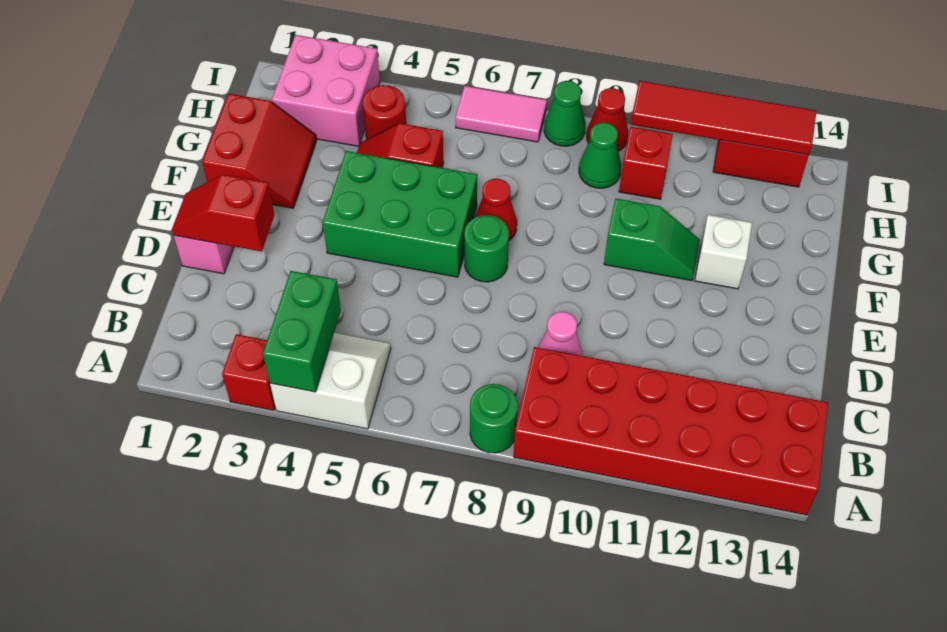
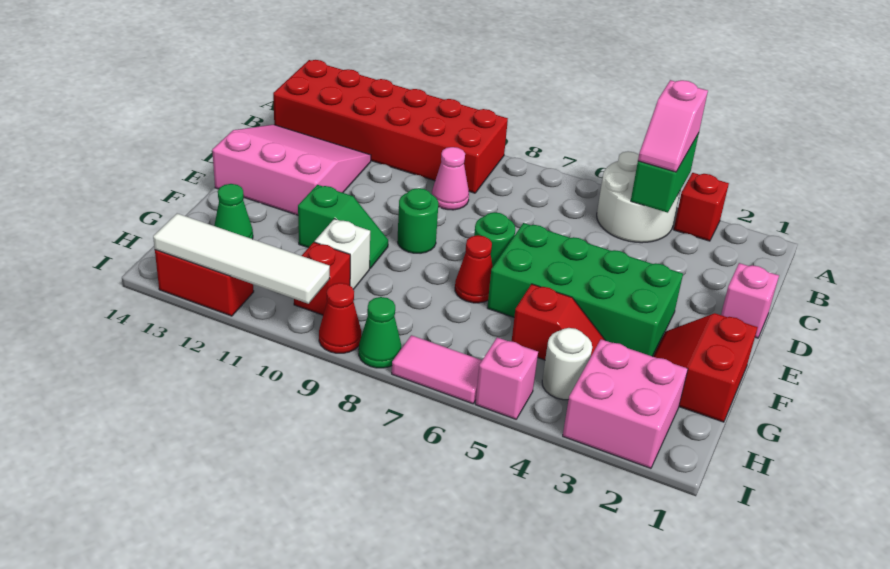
white slope A4:B5 level 1 top A -> white round brick A4:B5 level 1
none -> pink slope A4:B4 level 3 top A
green round brick A8 level 1 -> green round brick E9 level 1
none -> pink slope C12:E14 level 1 top E
red slope D1:D2 level 2 top 2 -> none
green brick E4:F6 level 1 -> green brick E3:F6 level 1
green slope F10:F11 level 1 top 10 -> green slope F10:F11 level 1 top 11
white brick F12 level 1 -> white brick G10 level 1
red round brick H4 level 1 -> white round brick H4 level 1
green cone H9 level 1 -> green cone G13 level 1
none -> pink brick I5 level 1
red tile I10:I13 level 2 -> white tile I10:I13 level 2

